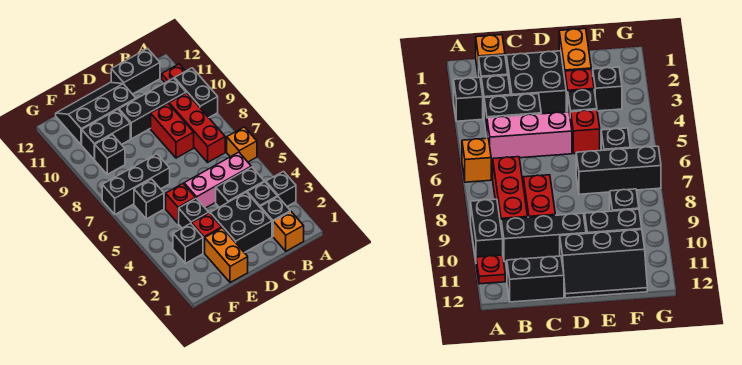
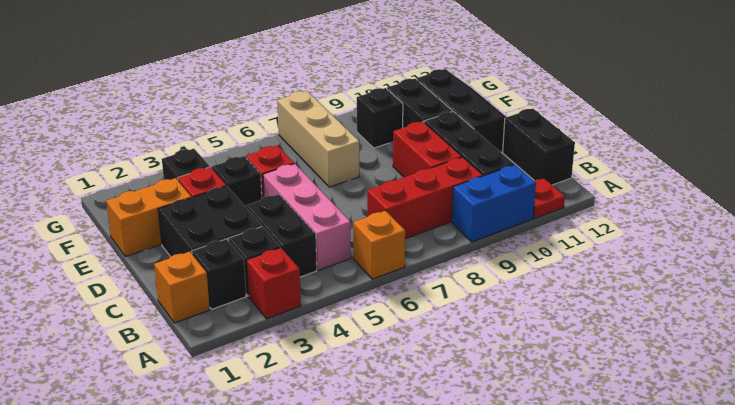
black brick A3 level 1 -> red brick A3 level 1
black brick A9:A10 level 1 -> blue brick A9:A10 level 1
red brick C8:C9 level 1 -> red brick C9:D9 level 1
black brick E7:G7 level 1 -> tan brick E7:G7 level 1
black brick F6 level 1 -> none

